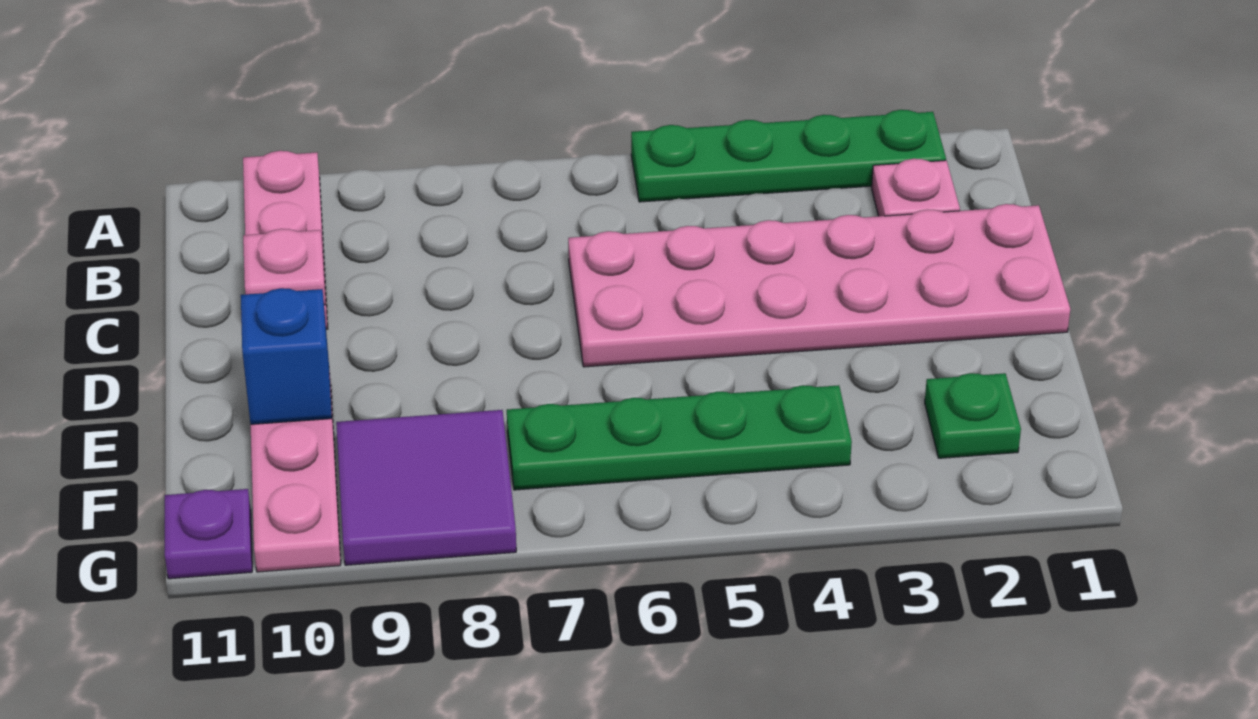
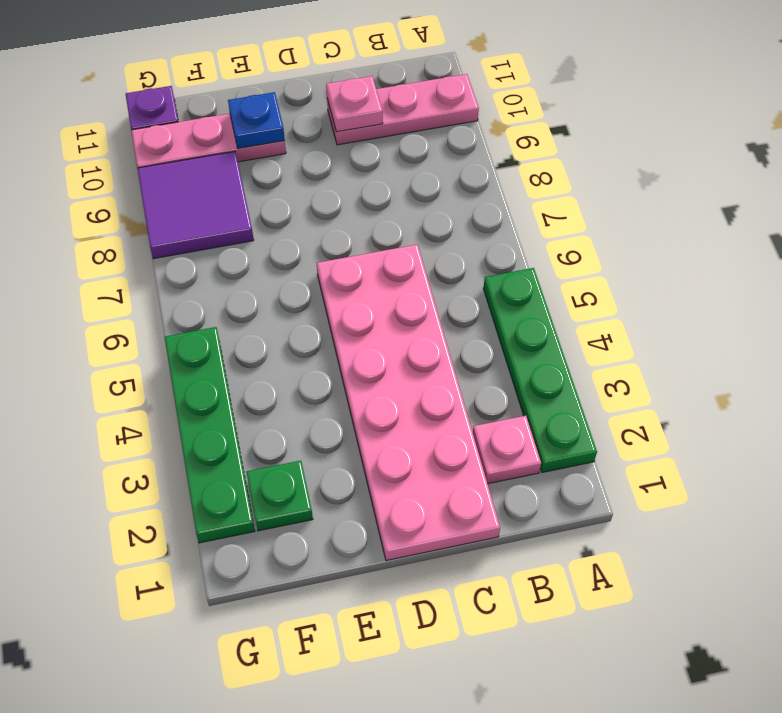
blue brick E10 level 2 -> blue plate E10 level 2
green plate F4:F7 level 1 -> green plate G2:G5 level 1

